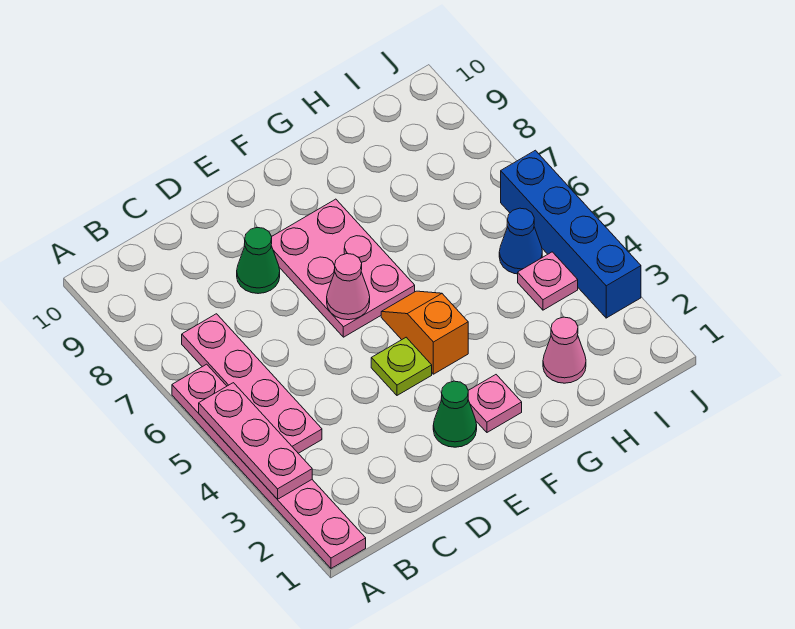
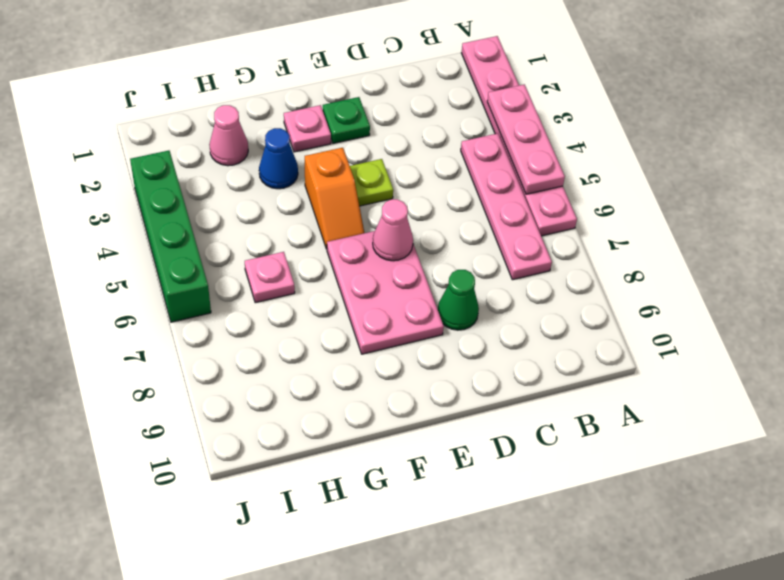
green cone E2 level 1 -> green plate E2 level 1
pink plate I4 level 1 -> pink plate H6 level 1
blue cone I5 level 1 -> blue cone G3 level 1
blue brick J3:J6 level 1 -> green brick J3:J6 level 1

